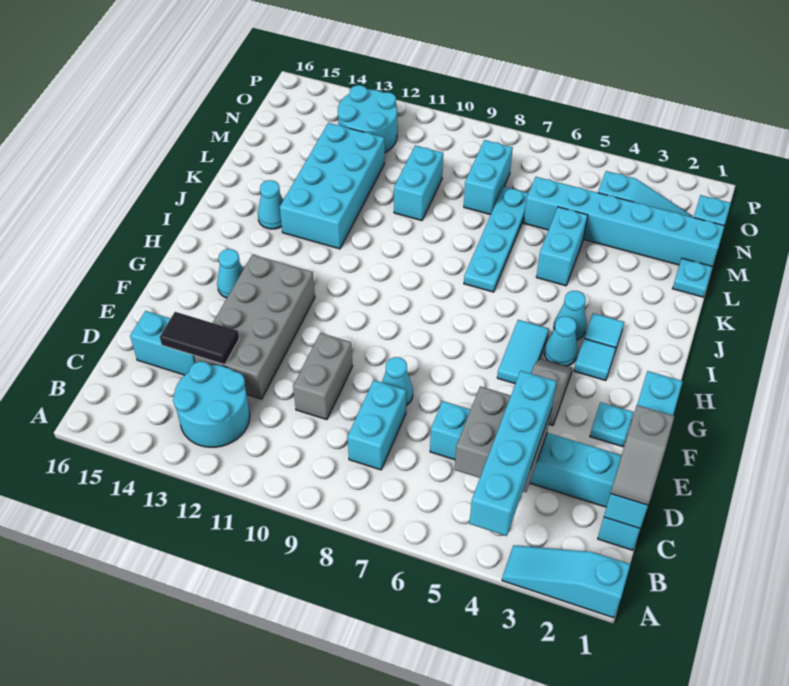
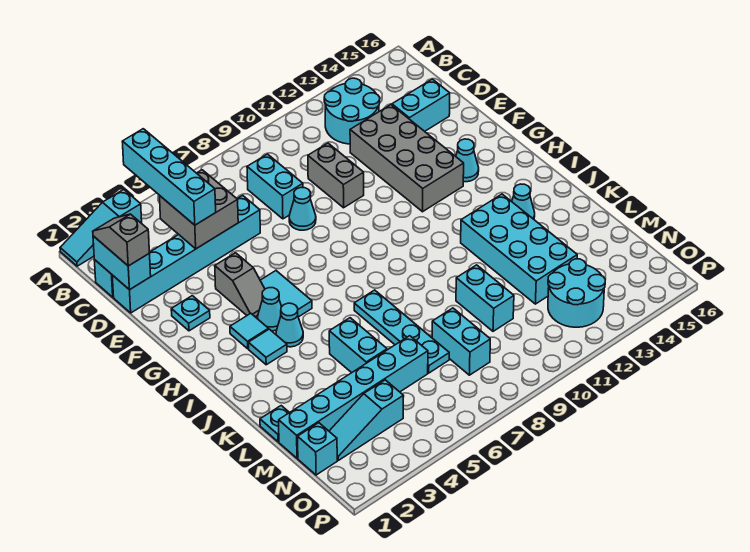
cyan slope A1:A3 level 1 top 1 -> cyan slope A1:A3 level 1 top 3
cyan brick C1:F1 level 2 -> cyan brick C1:D1 level 2
black tile D13:D14 level 2 -> none

